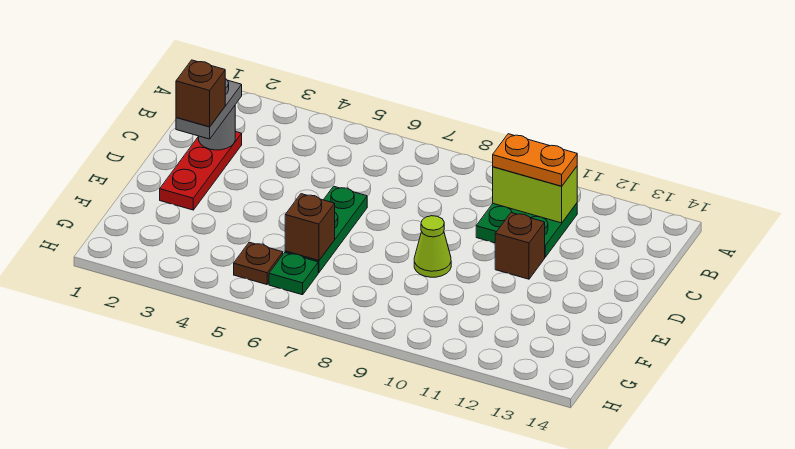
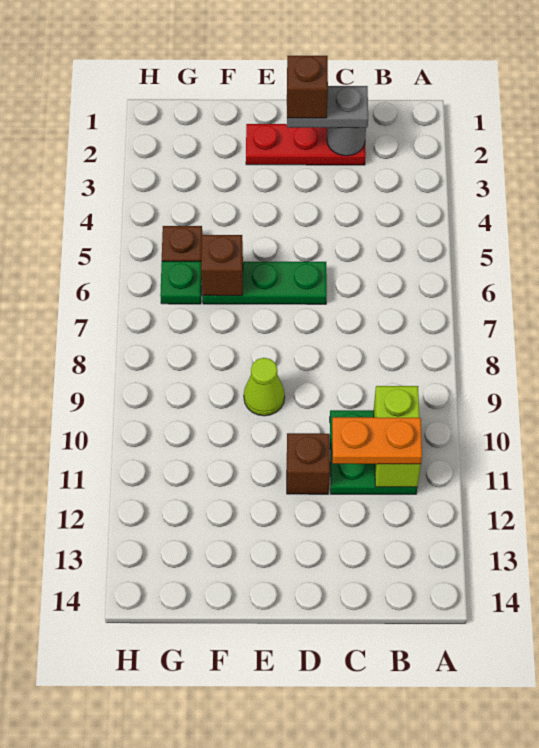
orange plate B10:B11 level 3 -> orange plate B11:C11 level 3

